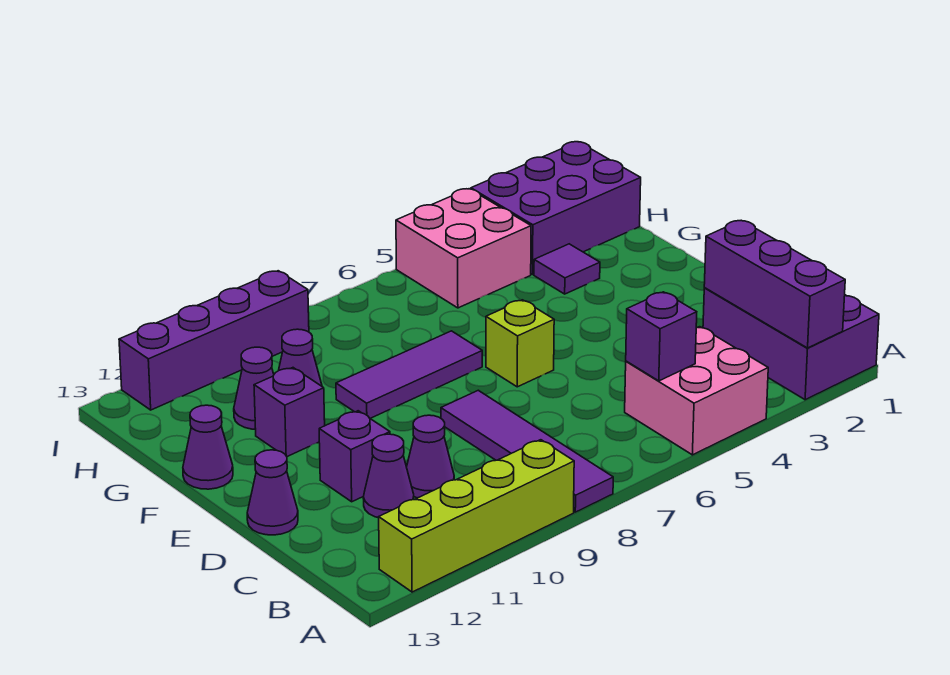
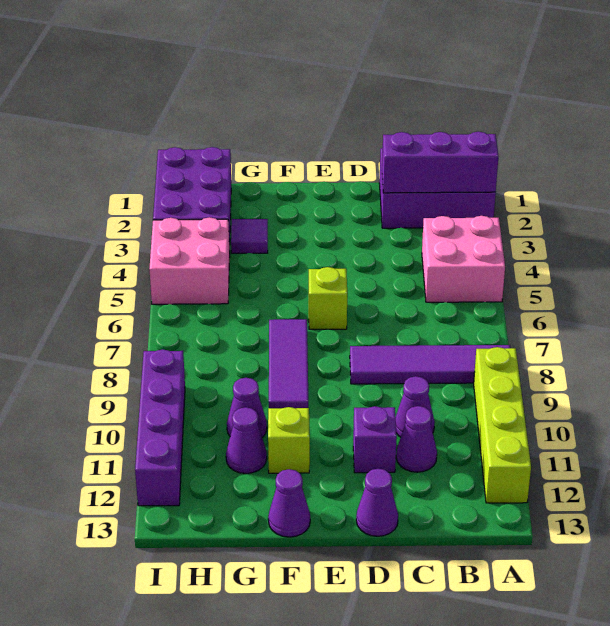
purple brick B5 level 2 -> none
purple brick F11 level 1 -> lime brick F11 level 1

